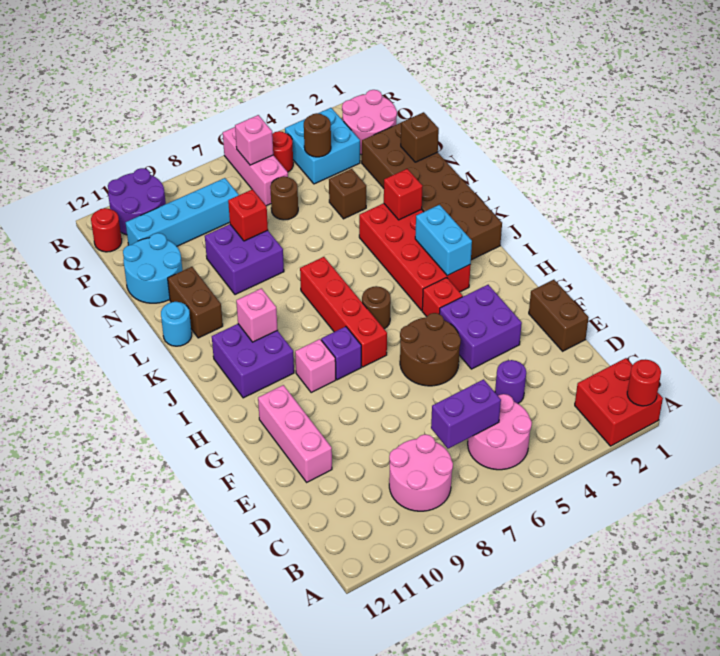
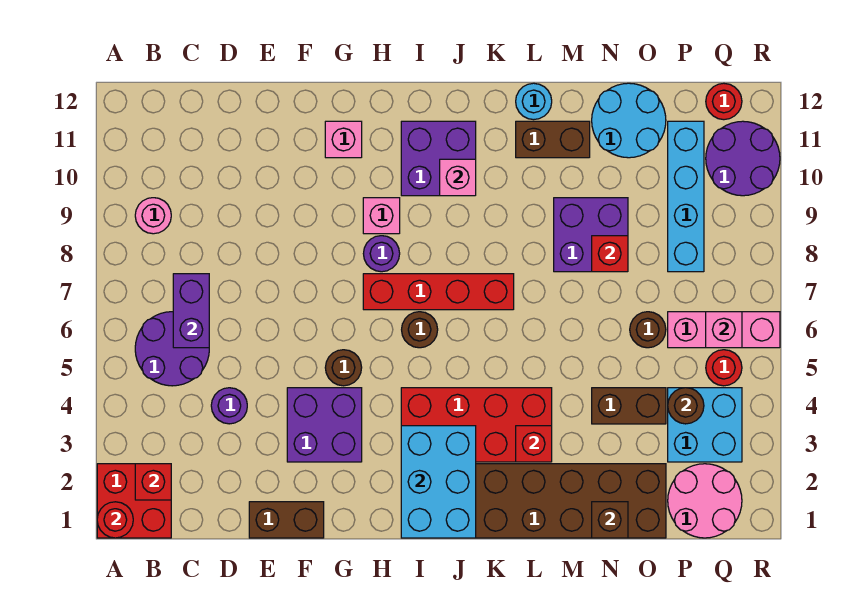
pink round brick B5:C6 level 1 -> purple round brick B5:C6 level 1
pink round brick B8:C9 level 1 -> pink round brick B9 level 1
pink brick E11:G11 level 1 -> pink brick G11 level 1
brown round brick F5:G6 level 1 -> brown round brick G5 level 1
red brick H4 level 1 -> red brick B2 level 2
purple brick H8 level 1 -> purple round brick H8 level 1
cyan brick I3:J3 level 2 -> cyan brick I1:J3 level 2
brown brick N4 level 1 -> brown brick N4:O4 level 1

